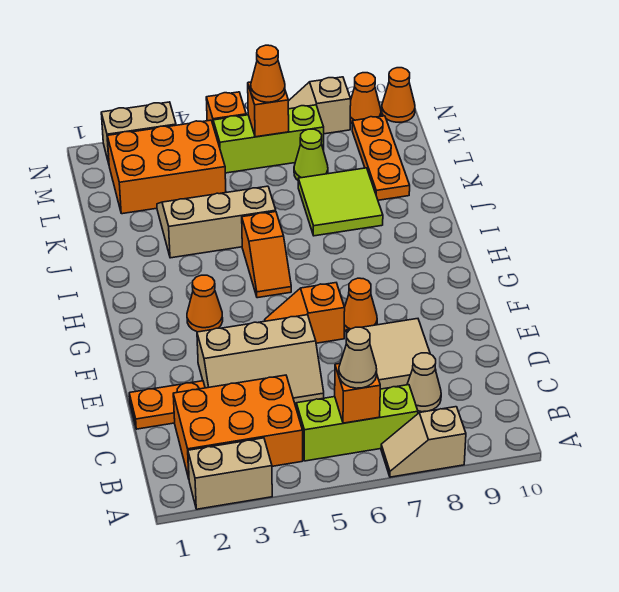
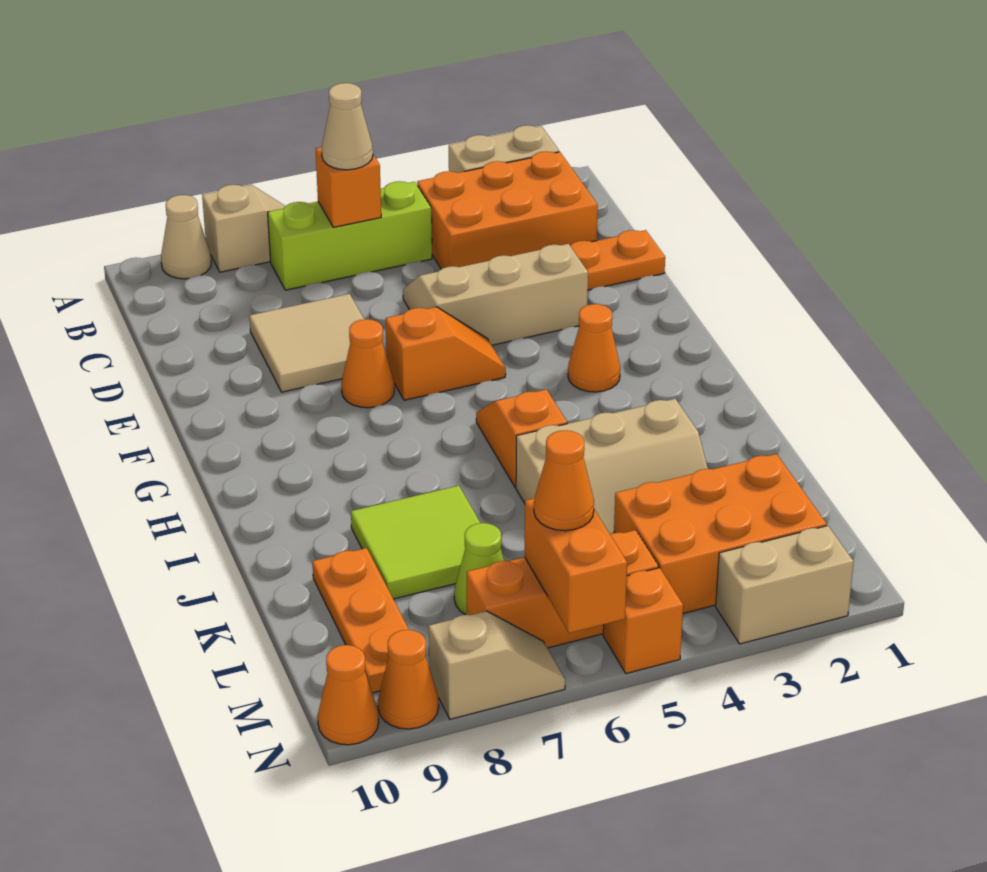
tan cone C8 level 1 -> tan cone A9 level 1
lime brick M5:M7 level 1 -> orange brick M5:M7 level 1
orange brick M6 level 2 -> orange brick M6:N6 level 2

